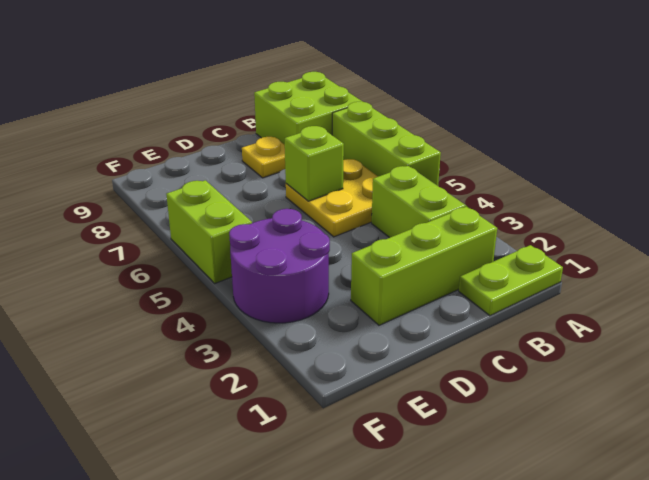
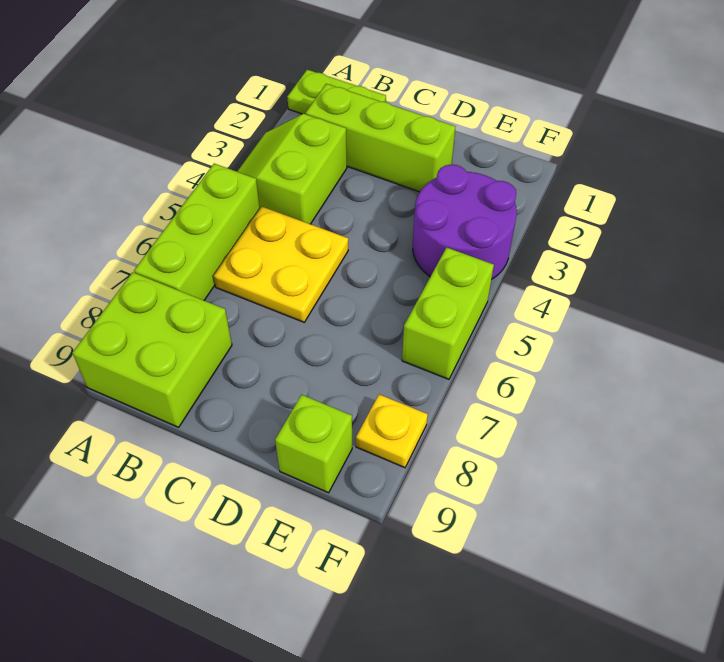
lime brick C6 level 2 -> lime brick E9 level 1
yellow plate C8 level 1 -> yellow plate F8 level 1

